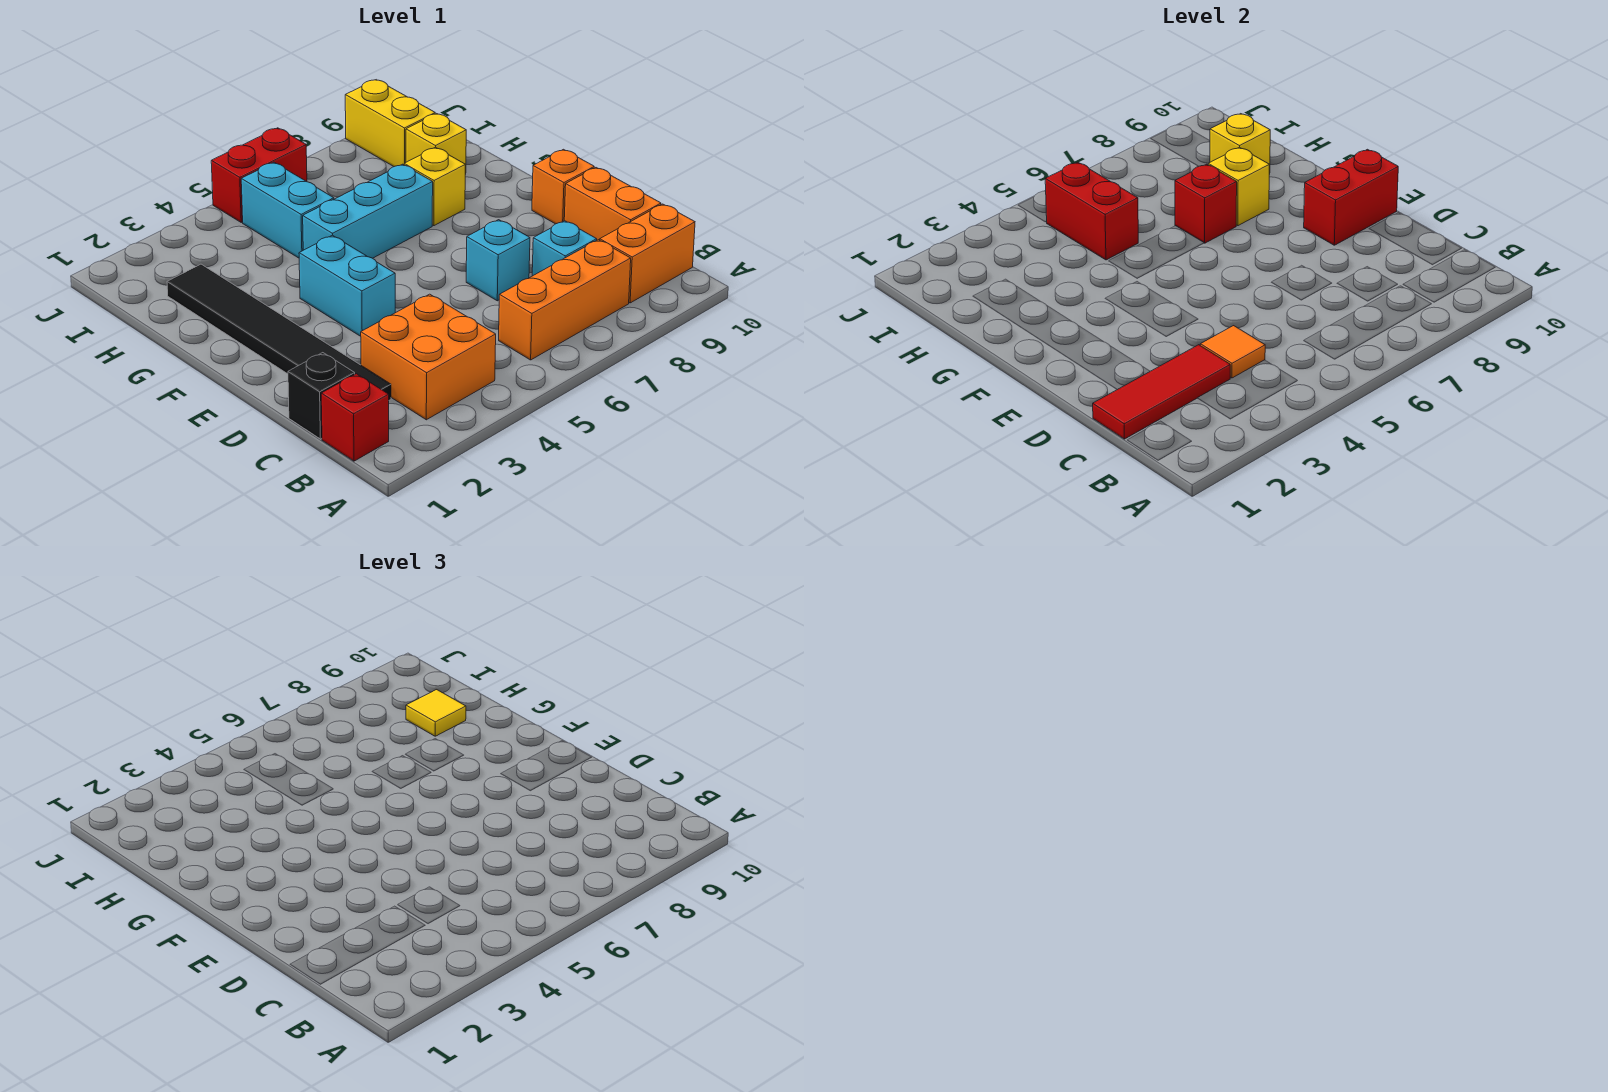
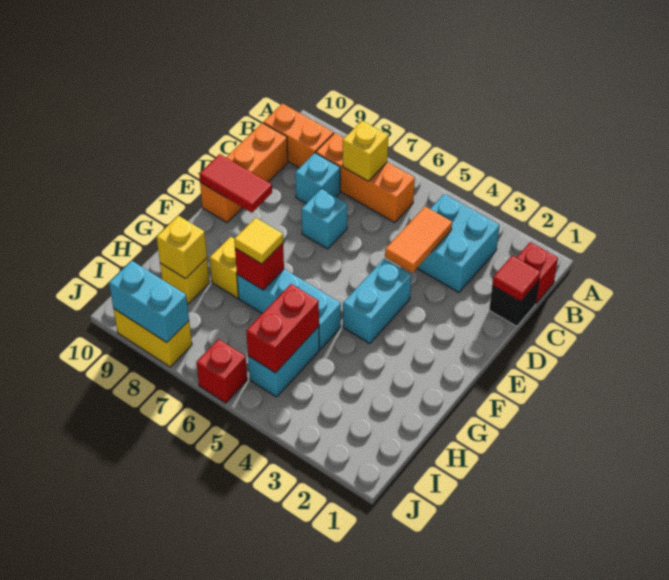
orange brick B3:C4 level 1 -> cyan brick B3:C4 level 1
red tile C1:C3 level 2 -> red tile C1 level 2
black tile C2:H2 level 1 -> none
orange tile C4 level 2 -> orange tile C4:D4 level 2
red brick E9:E10 level 2 -> red tile E9:E10 level 2
yellow brick G8 level 2 -> yellow brick B7 level 2
yellow tile H9 level 3 -> yellow tile G7 level 3
yellow brick I9:J9 level 1 -> yellow brick J8:J9 level 1
red brick J5:J6 level 1 -> red brick J6 level 1
none -> cyan brick J8:J9 level 2

